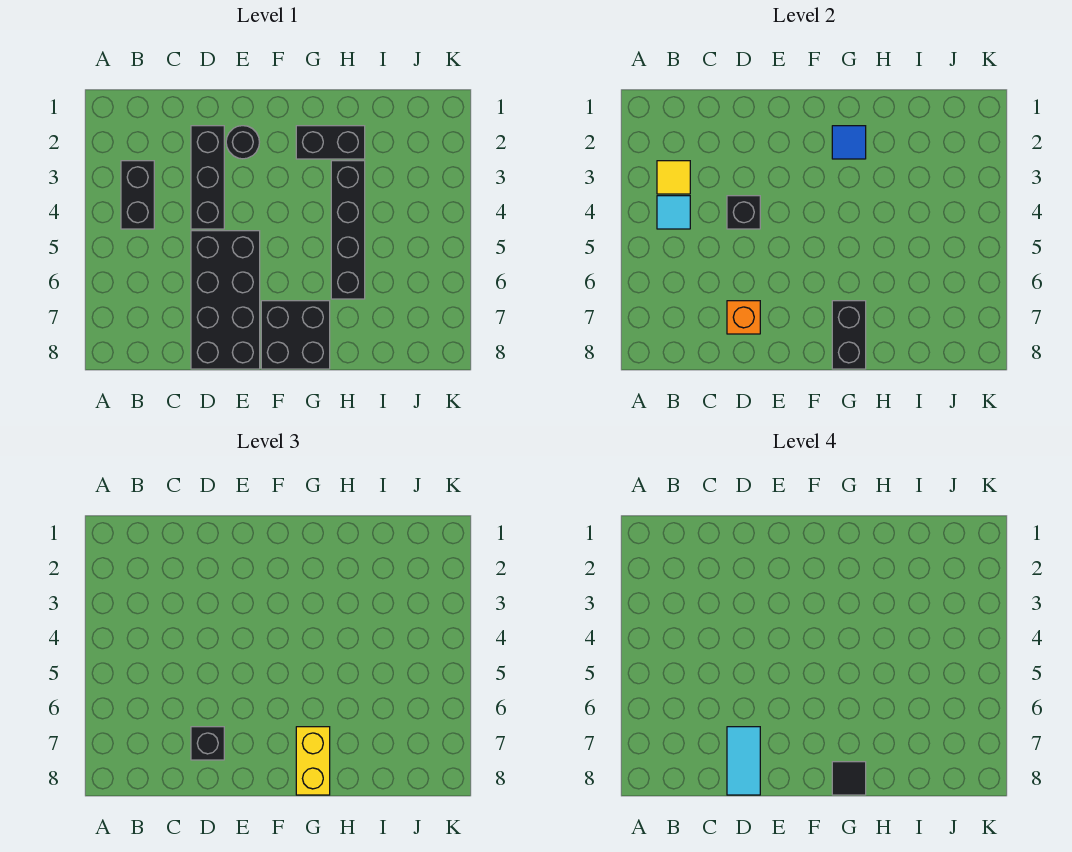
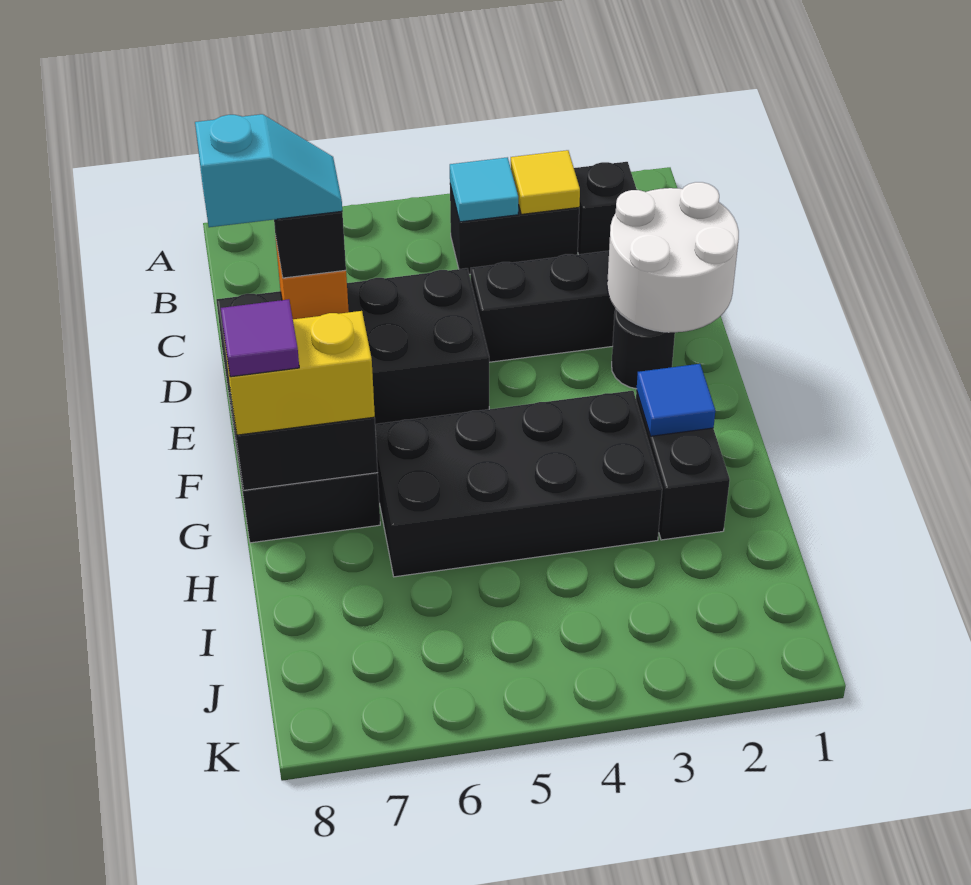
none -> white round brick D1:E2 level 2
black brick D4 level 2 -> black brick B2 level 1
cyan tile D7:D8 level 4 -> cyan slope D7:D8 level 4 top 8
black tile G8 level 4 -> purple tile G8 level 4
black brick H3:H6 level 1 -> black brick G3:H6 level 1

